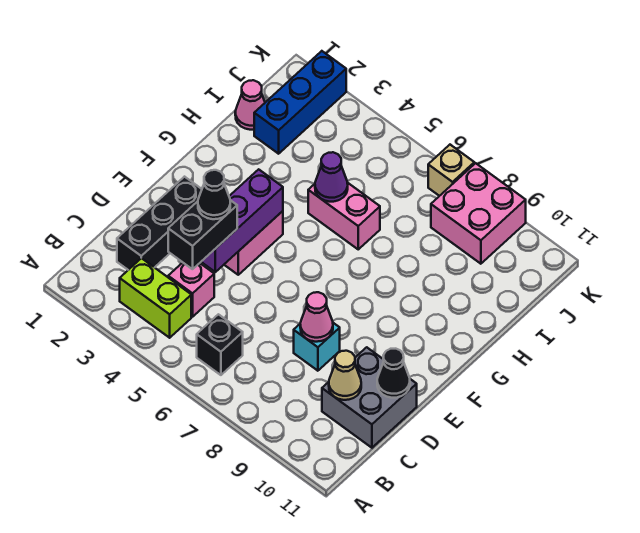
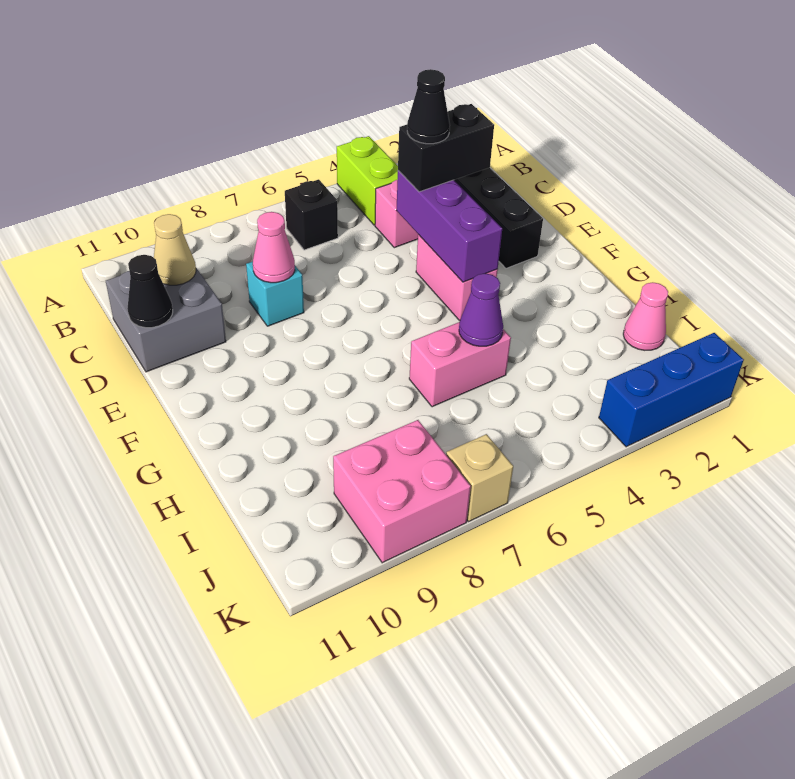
lime brick B3:B4 level 1 -> lime brick A4:B4 level 1
black brick C4:D4 level 3 -> black brick D3:D4 level 3
blue brick I2:K2 level 1 -> blue brick K1:K3 level 1

